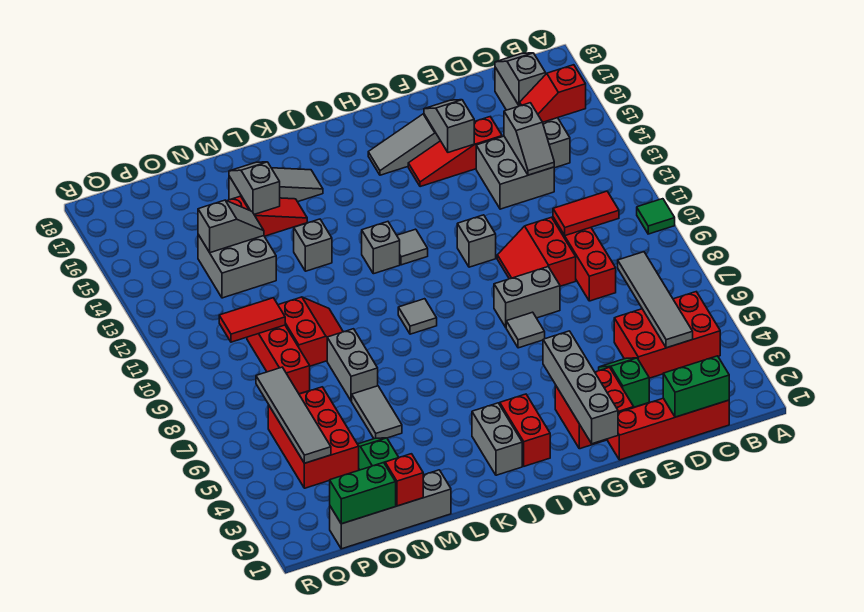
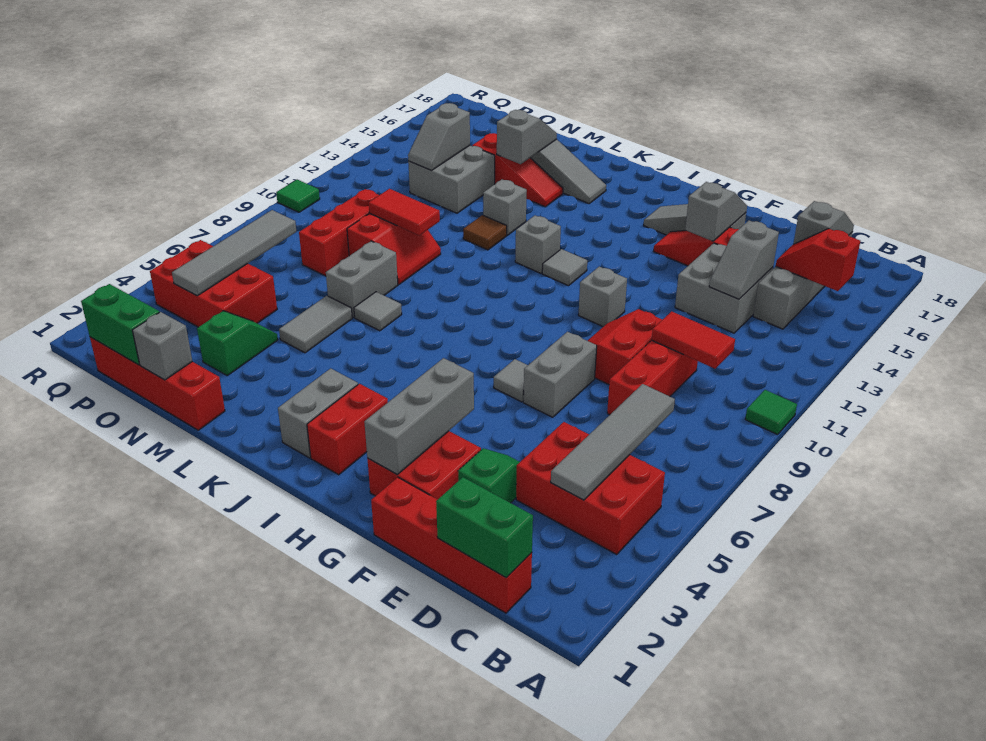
grey brick F8:G8 level 1 -> grey brick F7:F8 level 1
grey brick G1:G4 level 2 -> grey brick G2:G4 level 2
grey tile J9 level 1 -> grey tile L7 level 1
none -> brown tile L12 level 1
grey brick M1:P1 level 1 -> red brick M1:P1 level 1
red brick N1 level 2 -> grey brick N1 level 2
grey slope N14:O14 level 2 top O -> grey slope O13:O14 level 2 top 14
red brick O4:P6 level 1 -> red brick O4:Q5 level 1
red tile O10:P10 level 2 -> red tile M10:N10 level 2
none -> green tile R10 level 1

